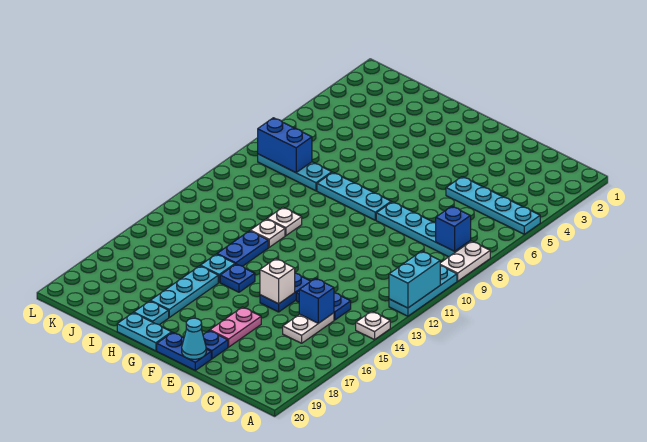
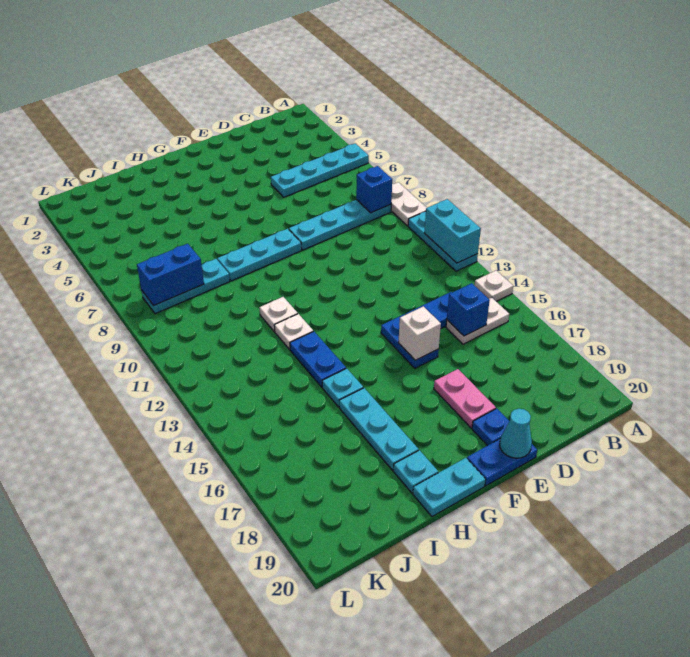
white plate C15:C16 level 1 -> white plate B15:C15 level 1
blue plate G15 level 1 -> none

